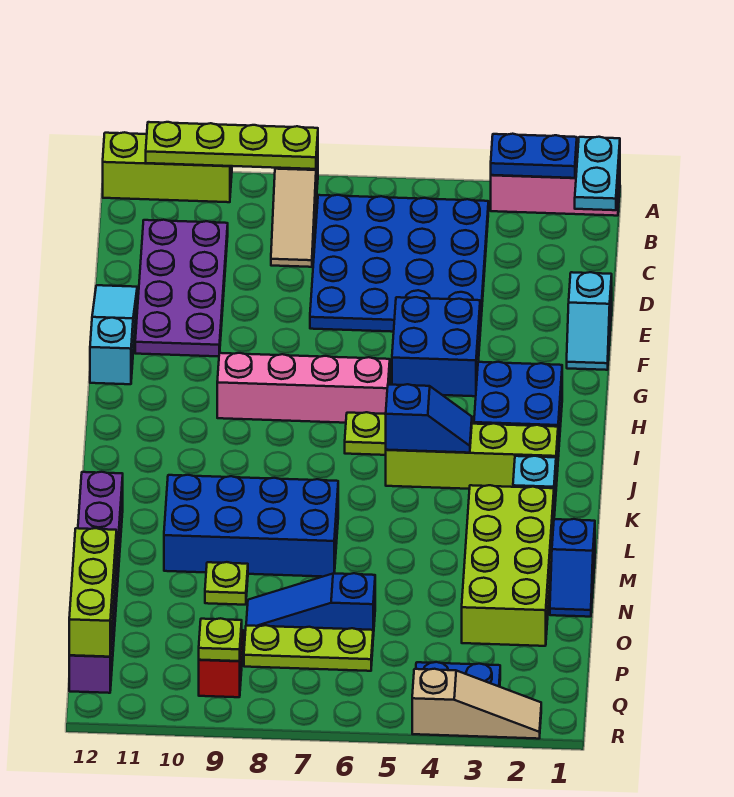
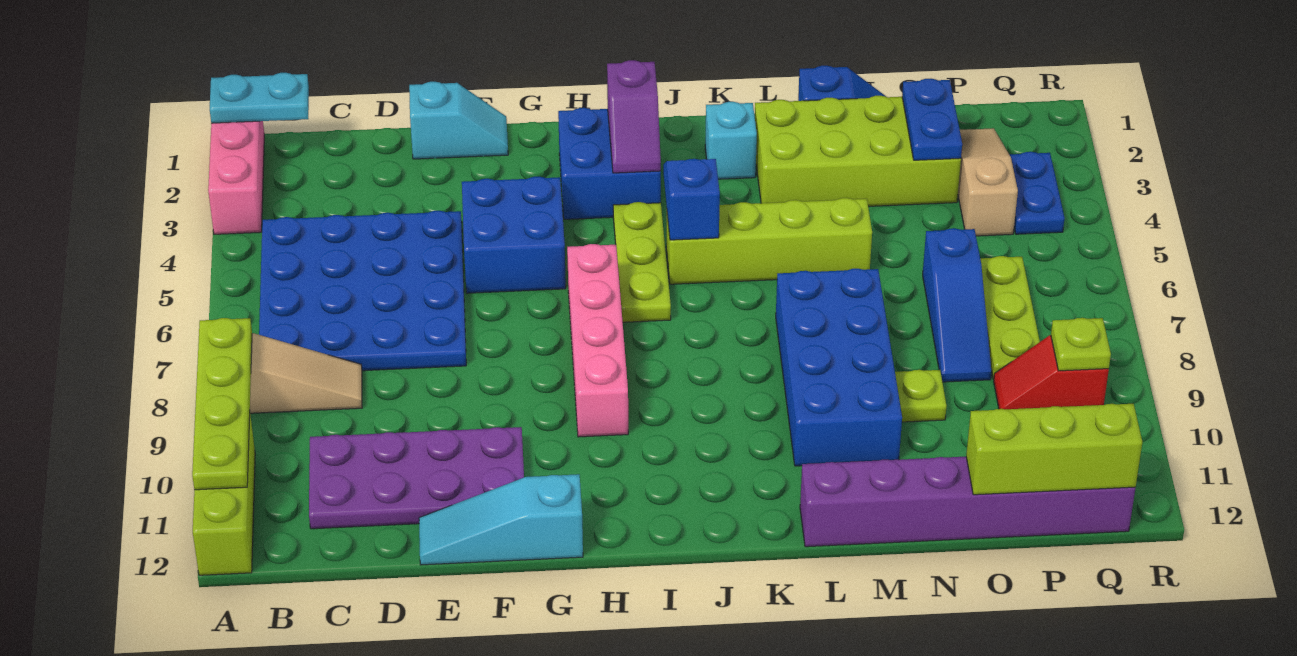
blue plate A2:A3 level 2 -> blue plate O2:O3 level 2
none -> purple slope I2:I3 level 2 top 2
lime brick J2:J5 level 1 -> lime brick J5:M5 level 1
tan slope R2:R4 level 1 top 4 -> tan slope P2:P4 level 1 top 4

